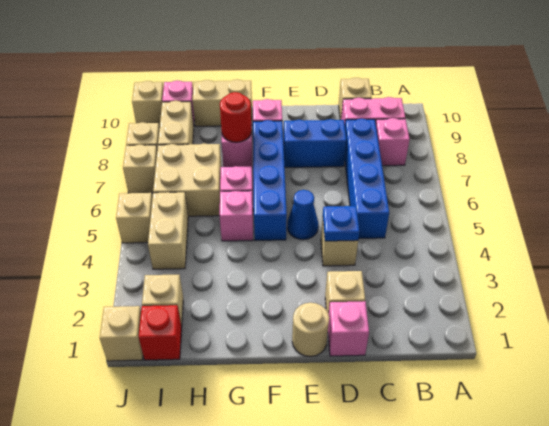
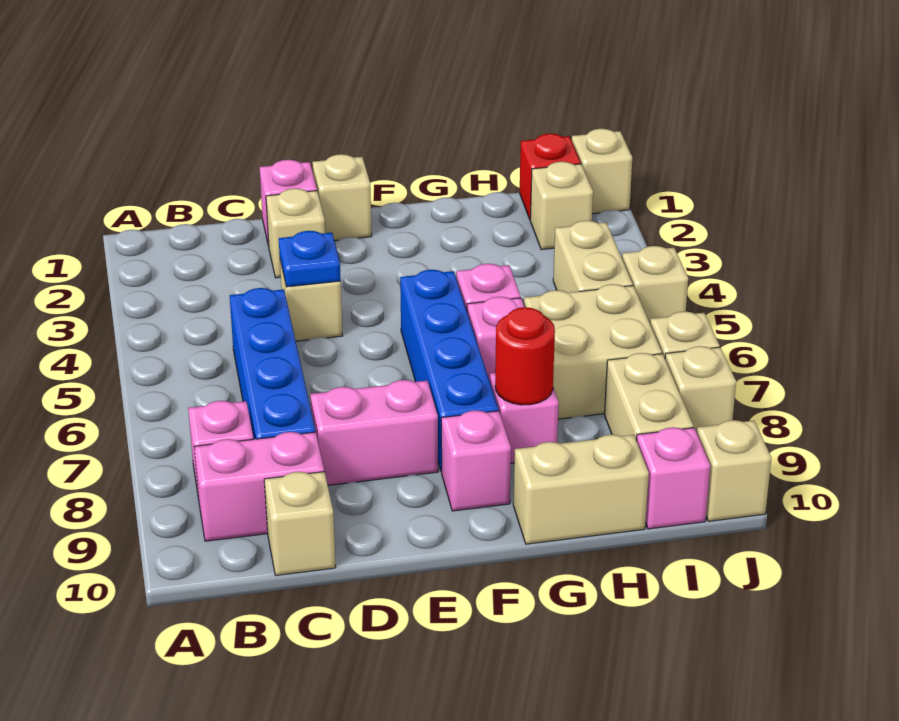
blue brick D8:E8 level 1 -> pink brick D8:E8 level 1
tan round brick E1 level 1 -> tan brick E1 level 1
blue cone E5 level 1 -> none

